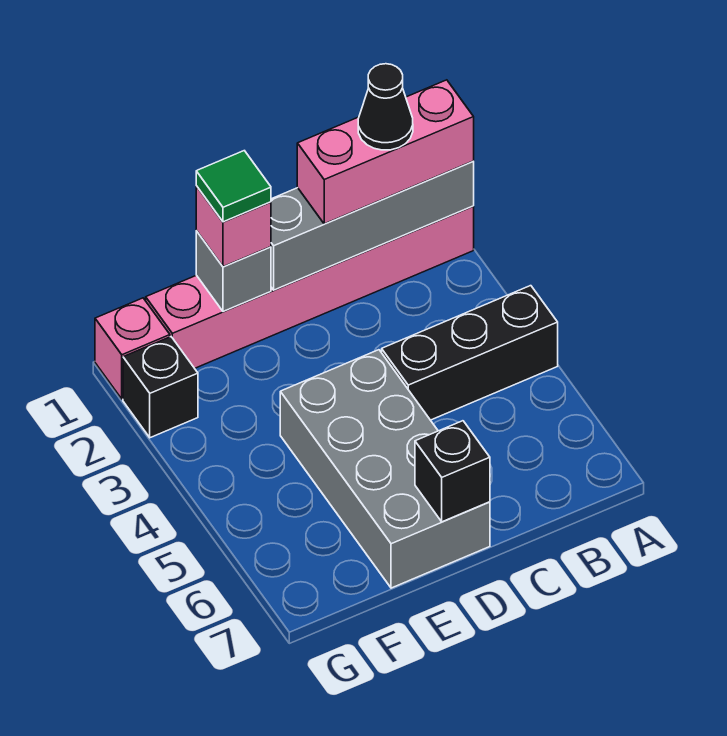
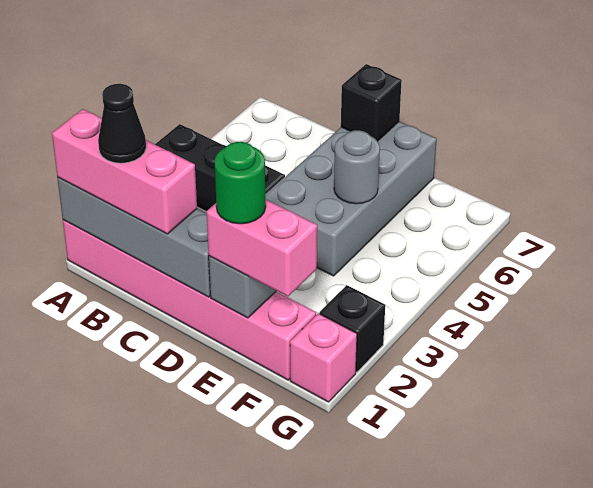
pink brick E1 level 3 -> pink brick E1:F1 level 3
green tile E1 level 4 -> green round brick E1 level 4
none -> grey round brick E5 level 2

